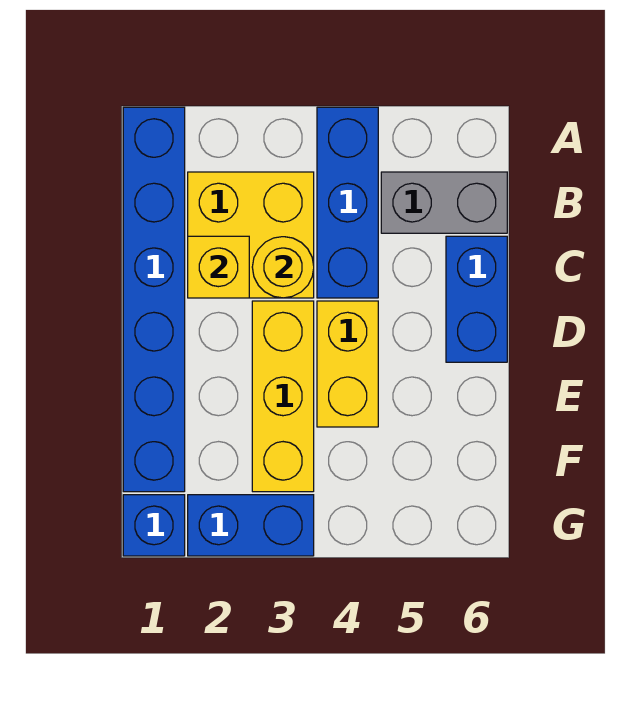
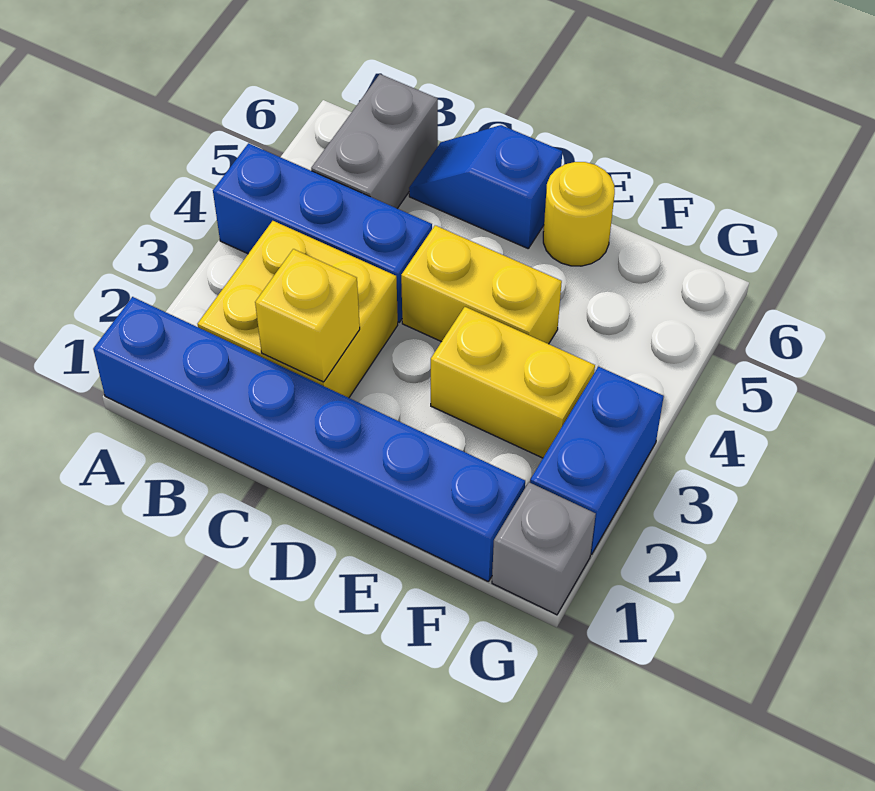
yellow round brick C3 level 2 -> yellow round brick E6 level 1
blue brick C6:D6 level 1 -> blue slope C6:D6 level 1 top D
yellow brick D3:F3 level 1 -> yellow brick E3:F3 level 1
blue brick G1 level 1 -> grey brick G1 level 1

